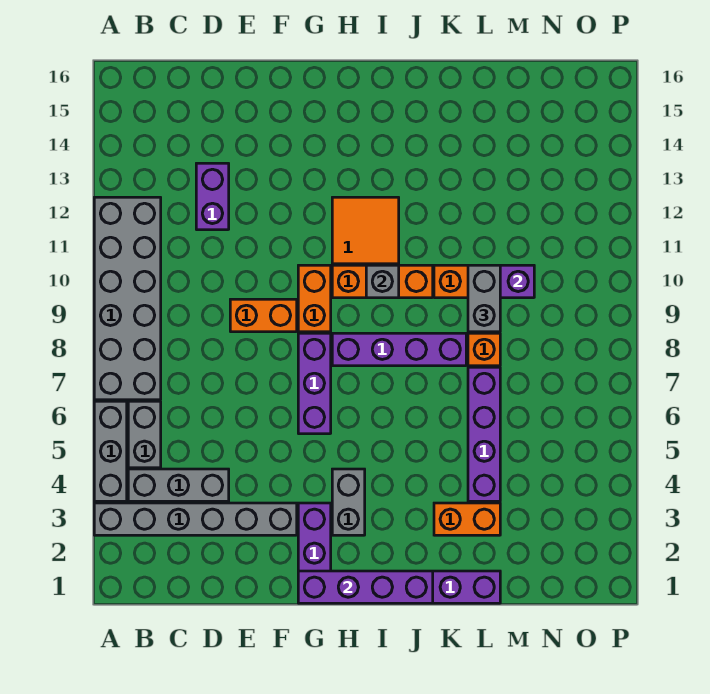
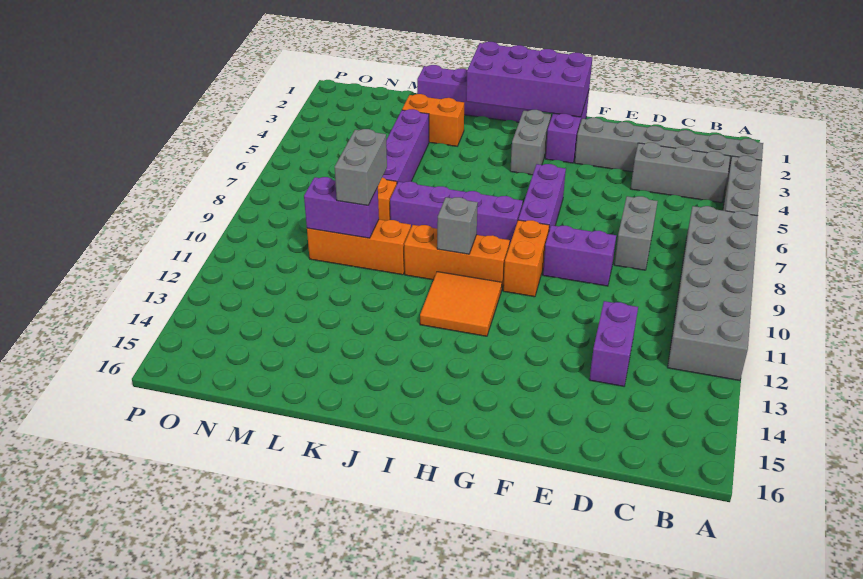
grey brick B5:B6 level 1 -> grey brick D7:D8 level 1
orange brick E9:F9 level 1 -> purple brick E9:F9 level 1
purple brick G1:J1 level 2 -> purple brick G1:J2 level 2

